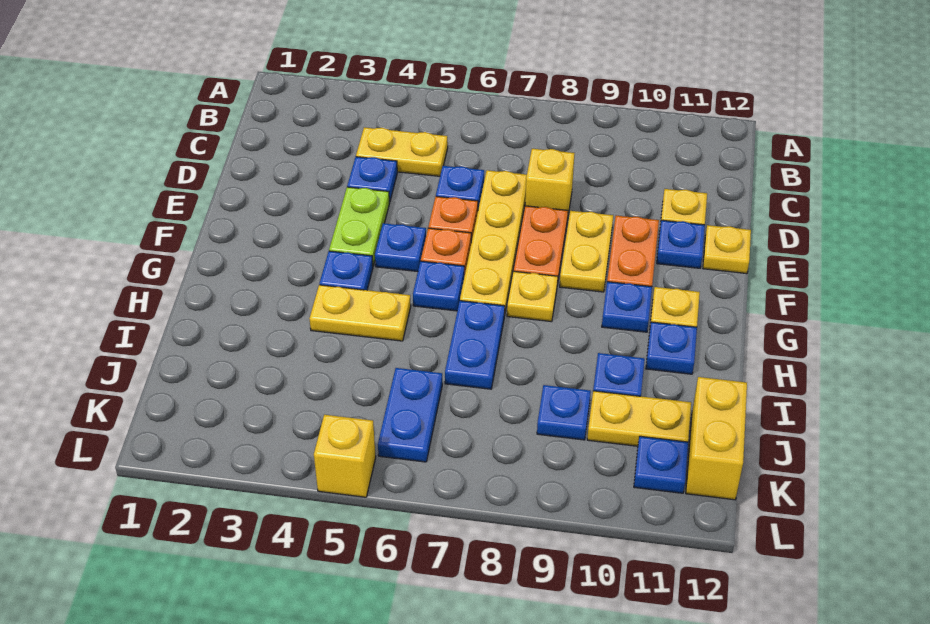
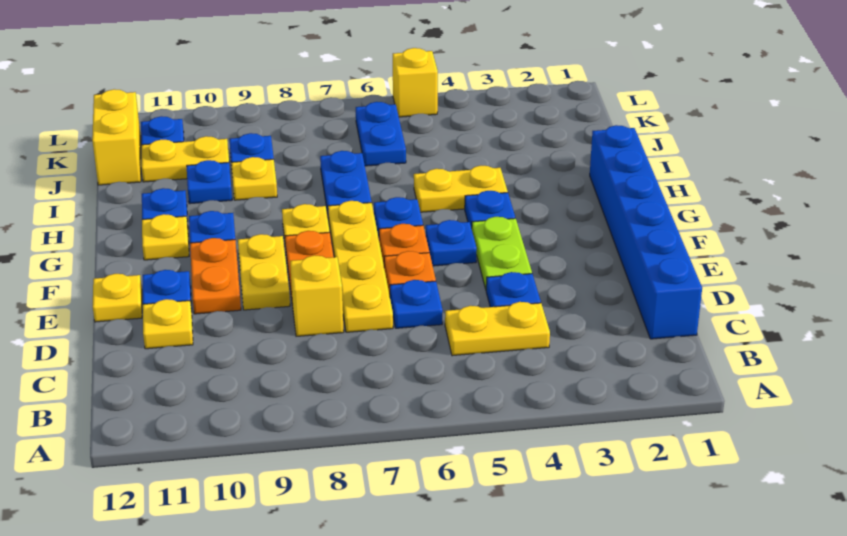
none -> blue brick C1:H1 level 1
none -> yellow plate I9 level 1

